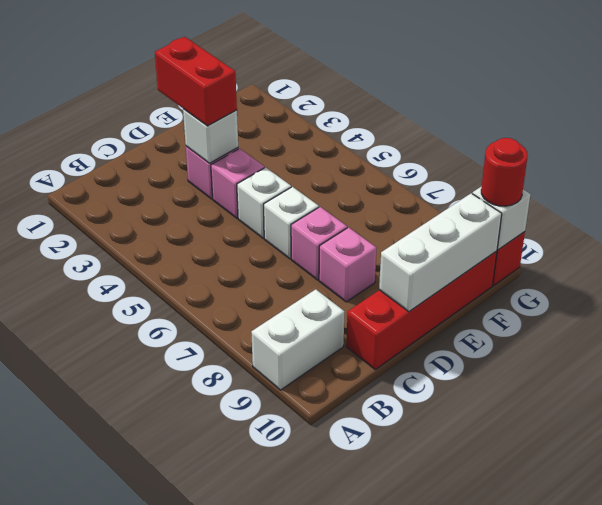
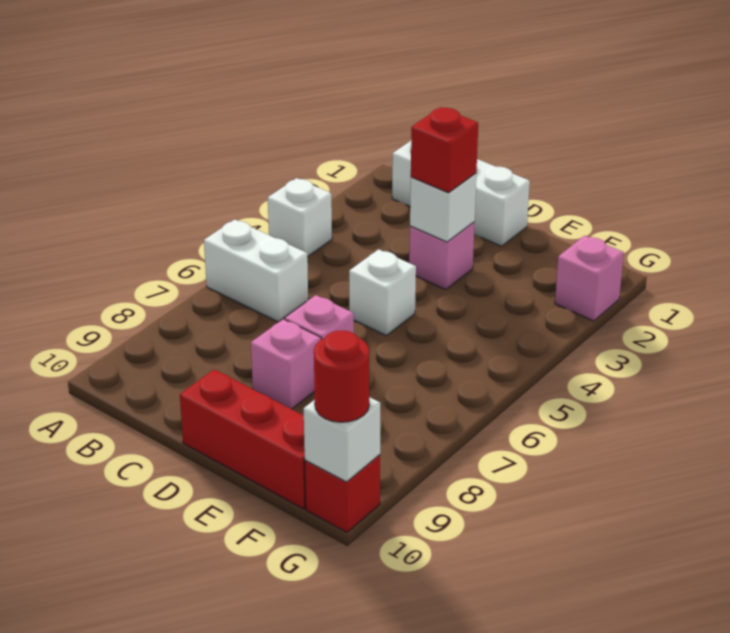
white brick A9:B9 level 1 -> white brick A6:B6 level 1
red brick C10:F10 level 1 -> red brick D10:F10 level 1
red brick D2:D3 level 3 -> red brick D3 level 3
pink brick D4 level 1 -> pink brick G2 level 1
white brick D6 level 1 -> white brick A4 level 1
white brick D10:F10 level 2 -> white brick B1:D1 level 1

